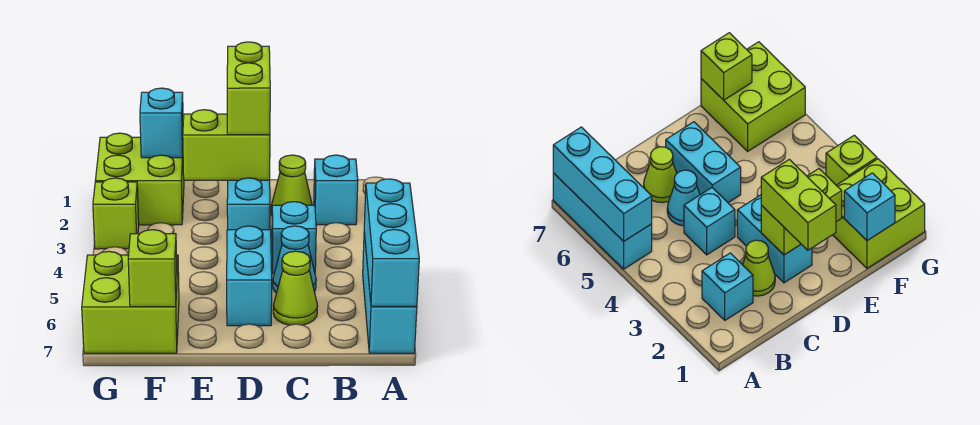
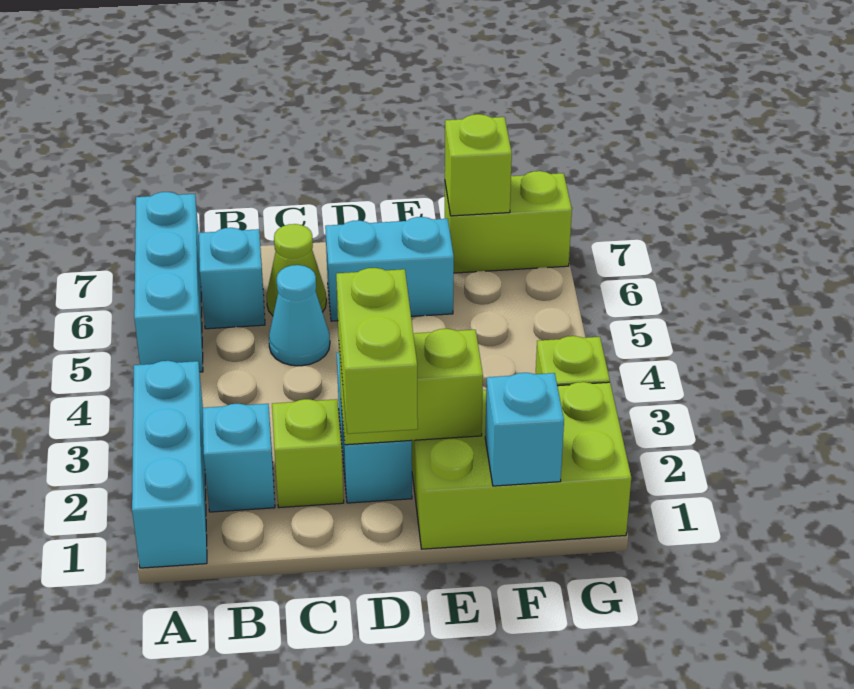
cyan brick A5:A7 level 2 -> cyan brick A1:A3 level 1
lime cone C2 level 1 -> lime brick C2 level 1
cyan brick C4 level 1 -> cyan brick B6 level 1
cyan brick D5:D6 level 1 -> cyan brick D6:E6 level 1
lime brick F1:G2 level 1 -> lime brick E1:G2 level 1
lime brick F6:G7 level 1 -> lime brick F7:G7 level 1

